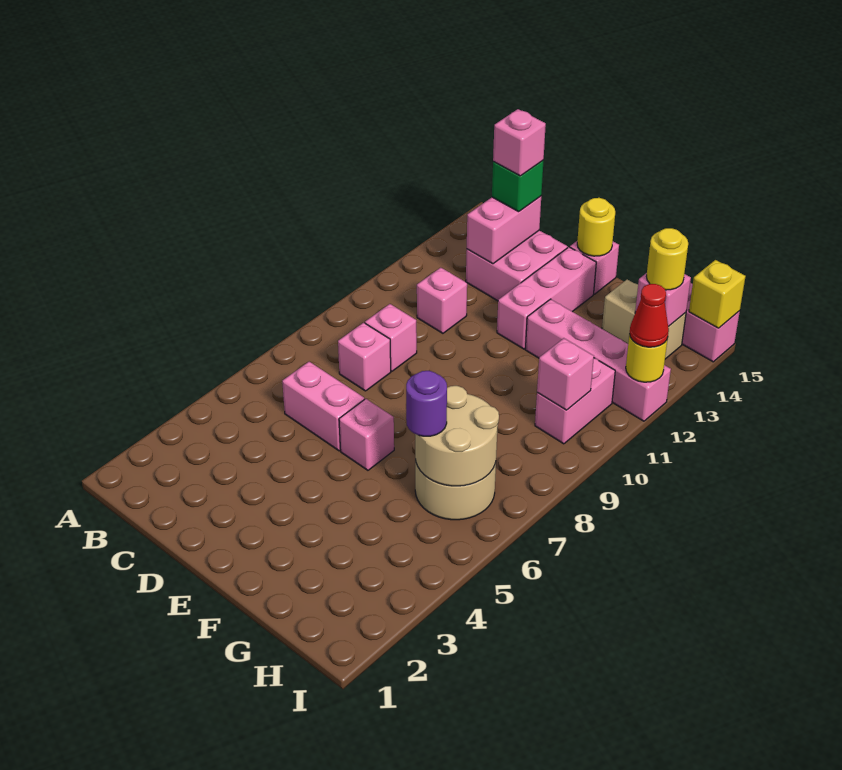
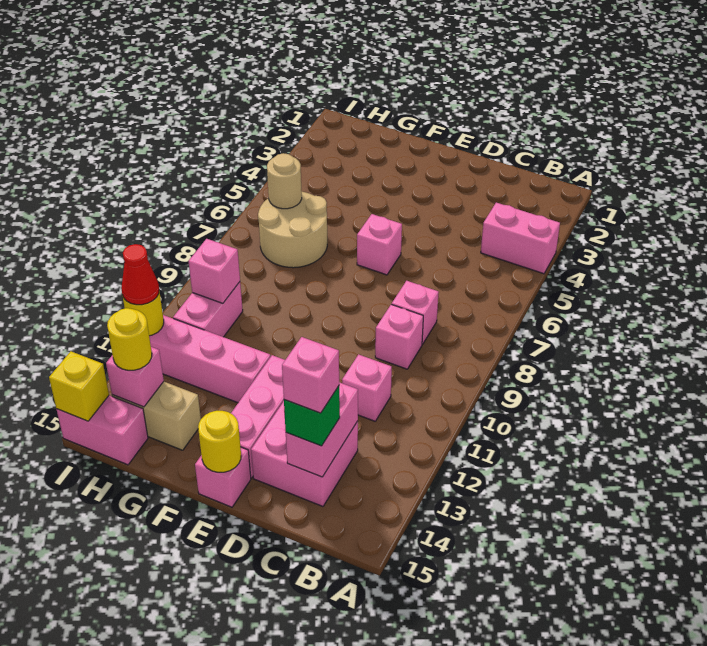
pink brick C6:D6 level 1 -> pink brick A4:B4 level 1
tan round brick G6:H7 level 2 -> tan round brick H6 level 2
purple round brick G6 level 3 -> none

